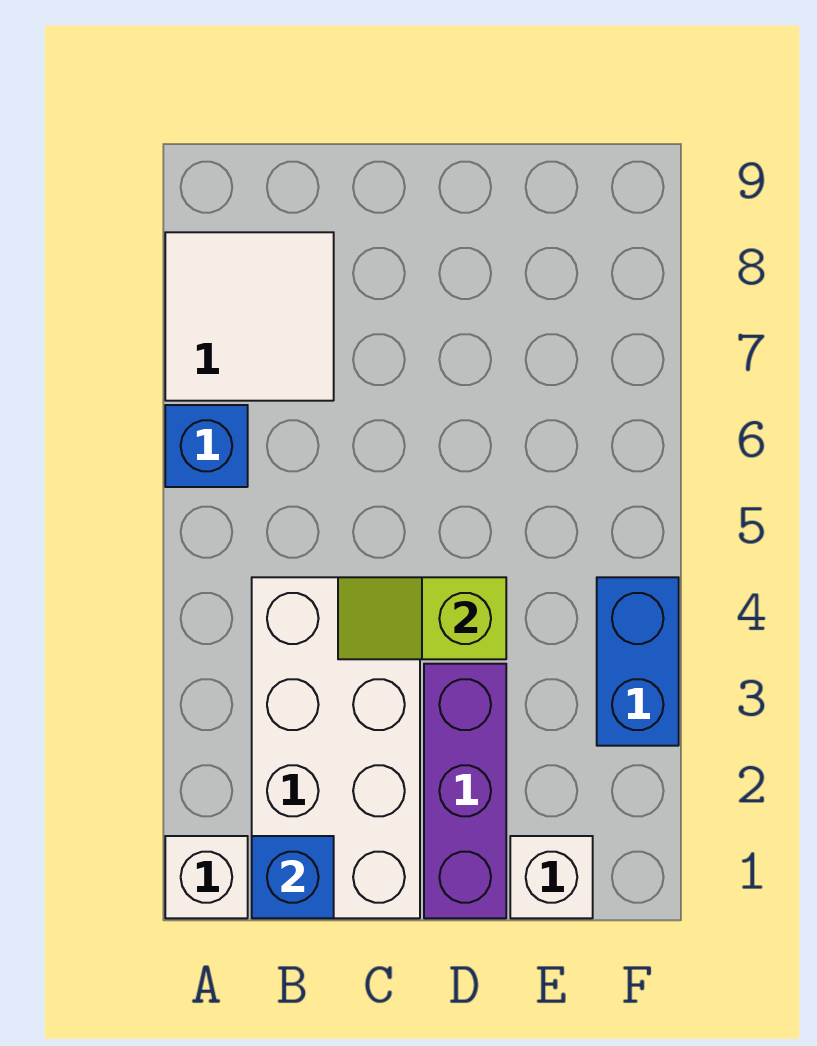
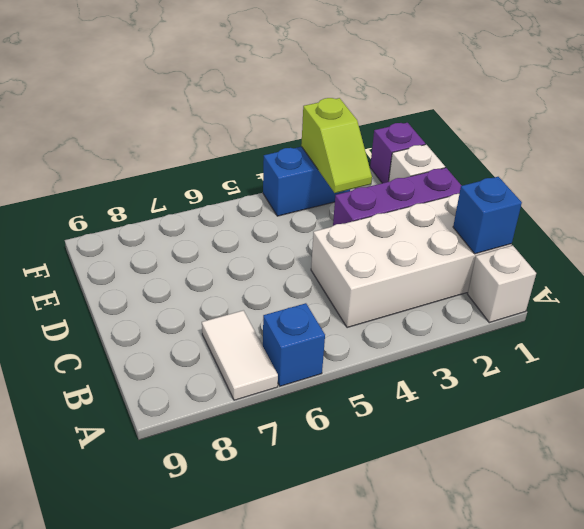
white tile A7:B8 level 1 -> white tile A7:B7 level 1
lime slope C4:D4 level 2 top D -> lime slope E3:F3 level 2 top F
none -> purple brick F1 level 1

